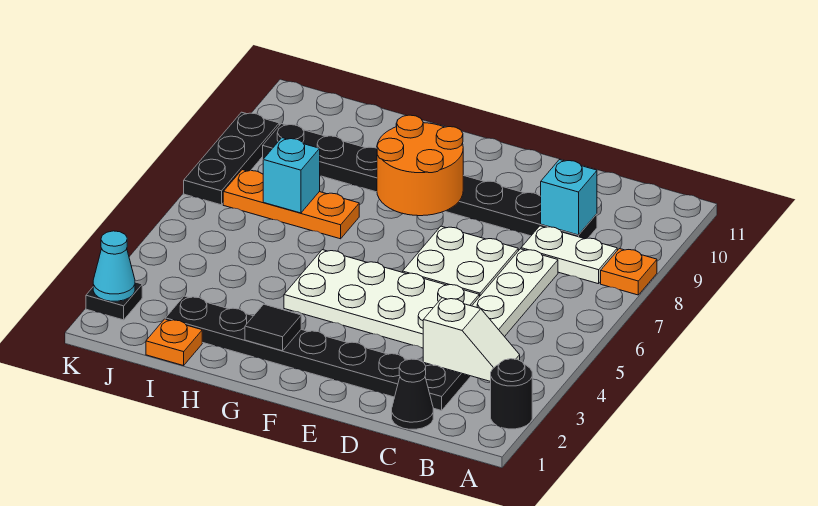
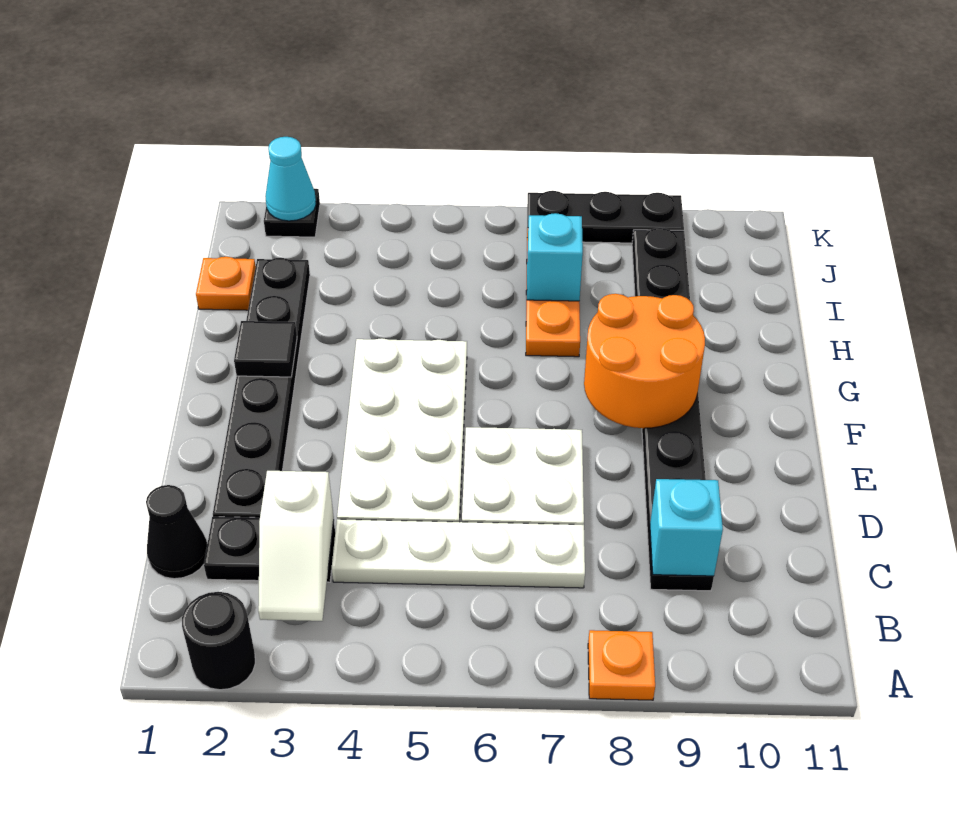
white plate B8:C8 level 1 -> none

